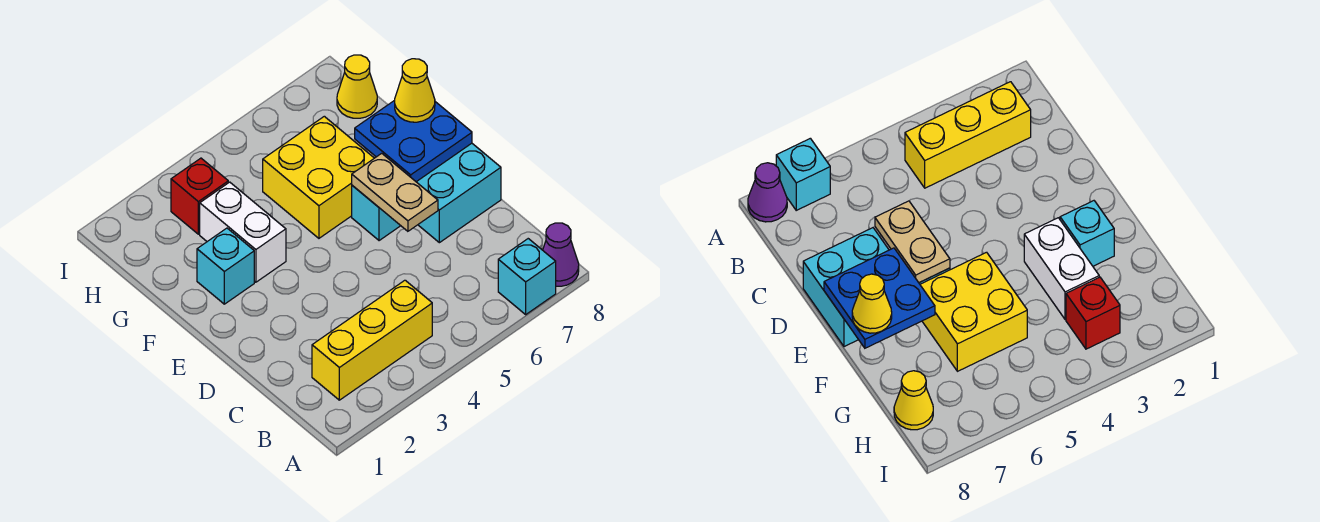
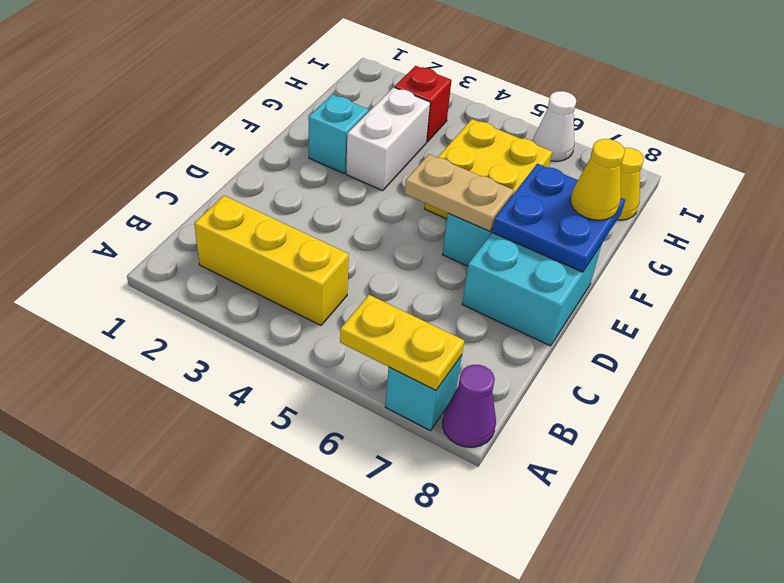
none -> yellow plate A6:A7 level 2
tan plate D6:E6 level 2 -> tan plate E5:E6 level 2
none -> white cone I6 level 1

